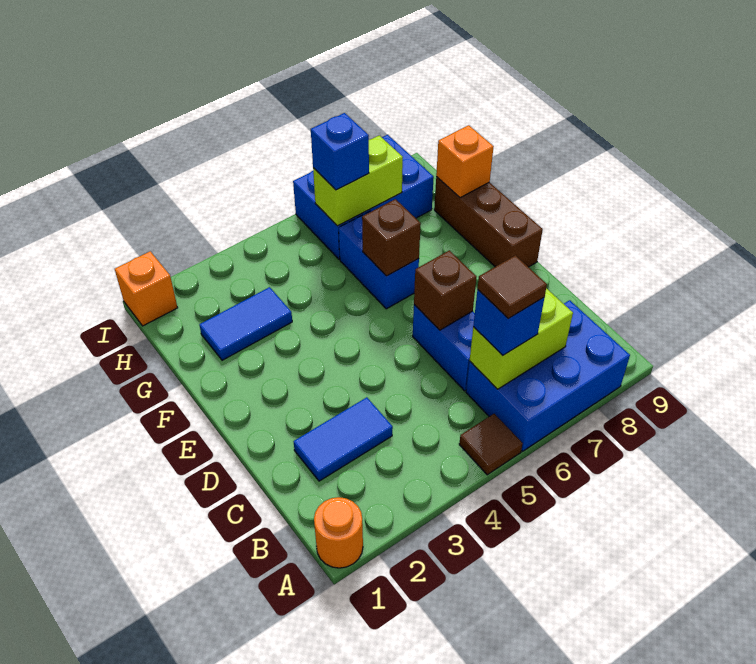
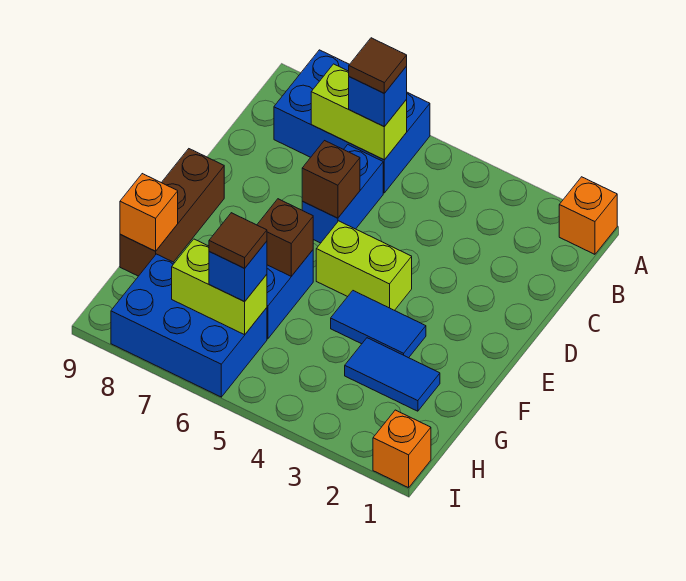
orange round brick A1 level 1 -> orange brick A1 level 1
brown tile A5 level 1 -> brown tile H6 level 4
blue tile C2:C3 level 1 -> blue tile F3:F4 level 1
none -> lime brick E4:E5 level 1

